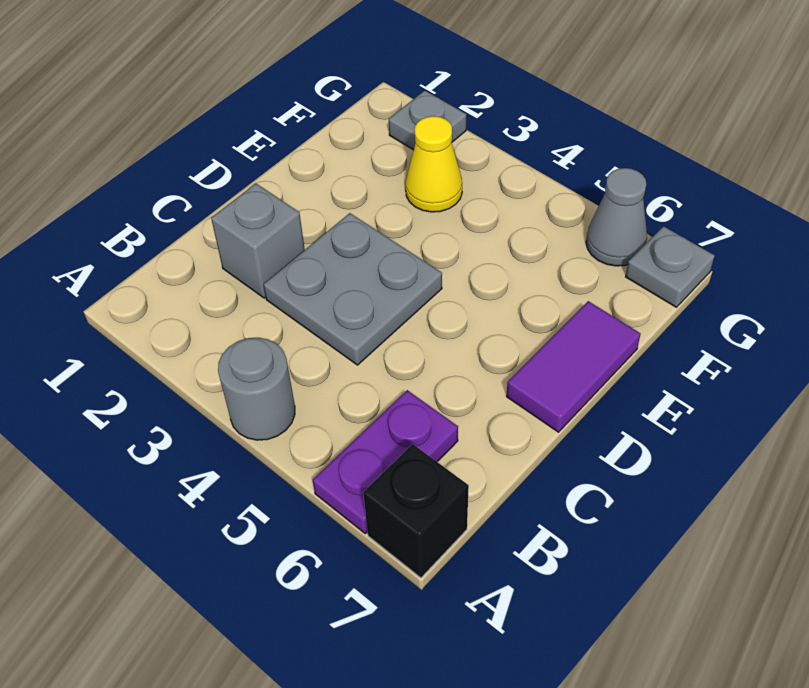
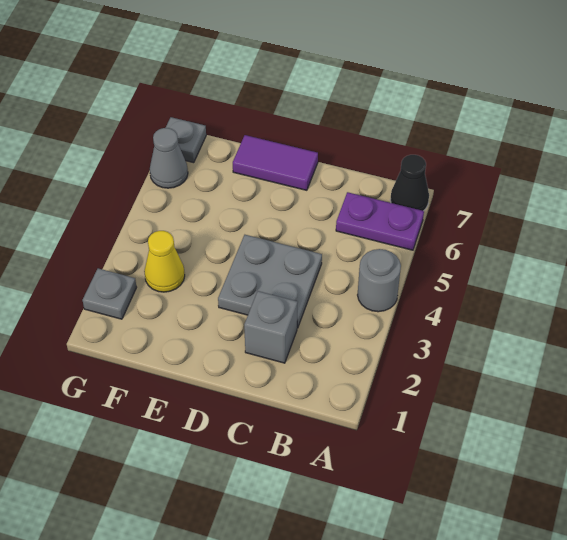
black brick A7 level 1 -> black cone A7 level 1

